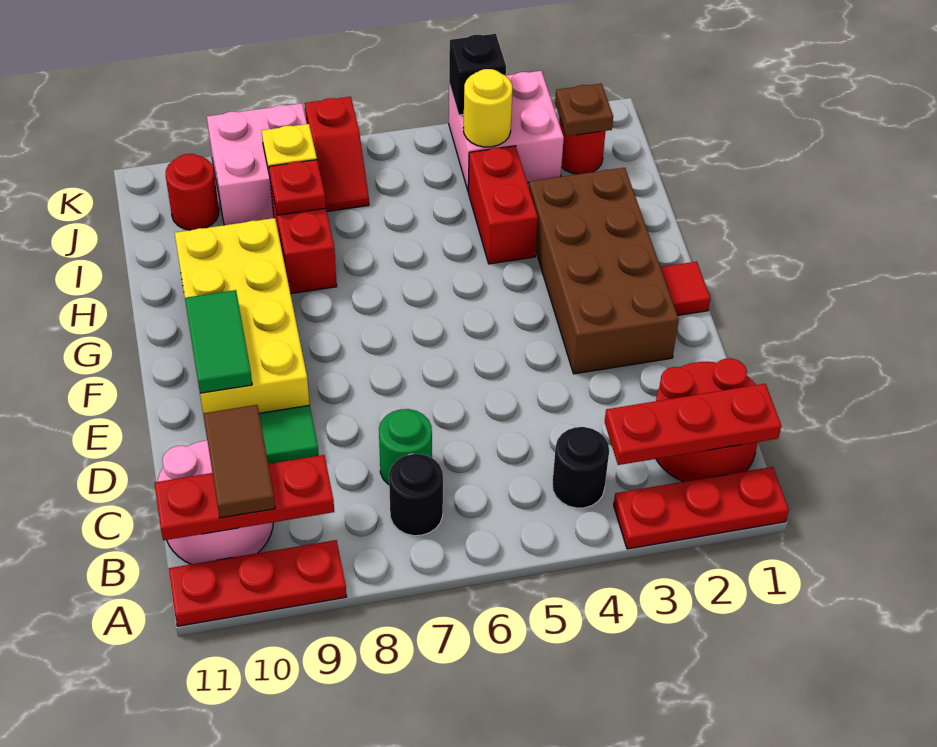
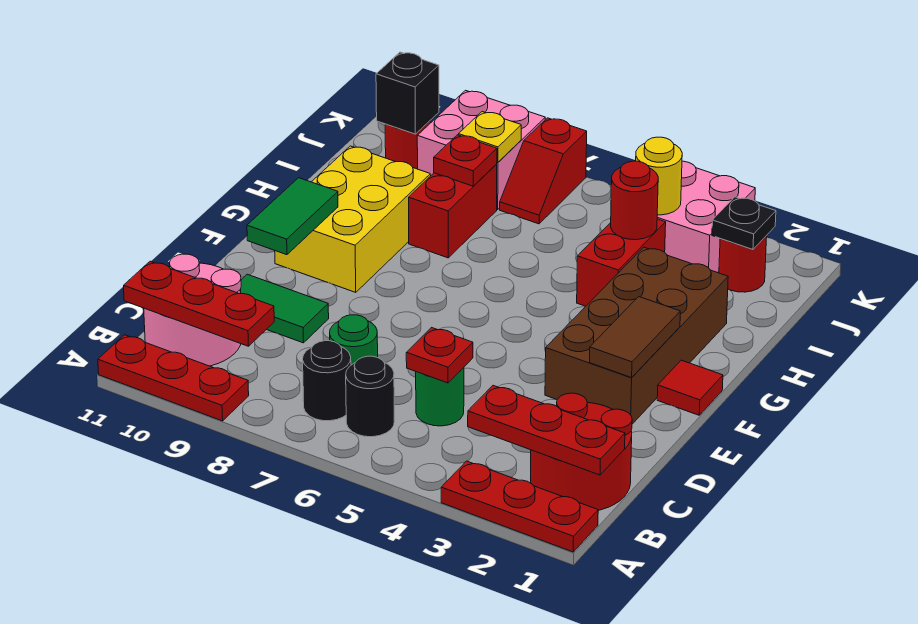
black round brick B4 level 1 -> black round brick B6 level 1
brown tile B10:C10 level 3 -> brown tile E2:F2 level 2
none -> green round brick C5 level 1
none -> red plate C5 level 2
yellow brick E9:H10 level 1 -> yellow brick F9:H10 level 1
none -> red round brick I4 level 2
brown plate J2 level 2 -> black plate J2 level 2
black brick K4 level 2 -> black brick J10 level 2

